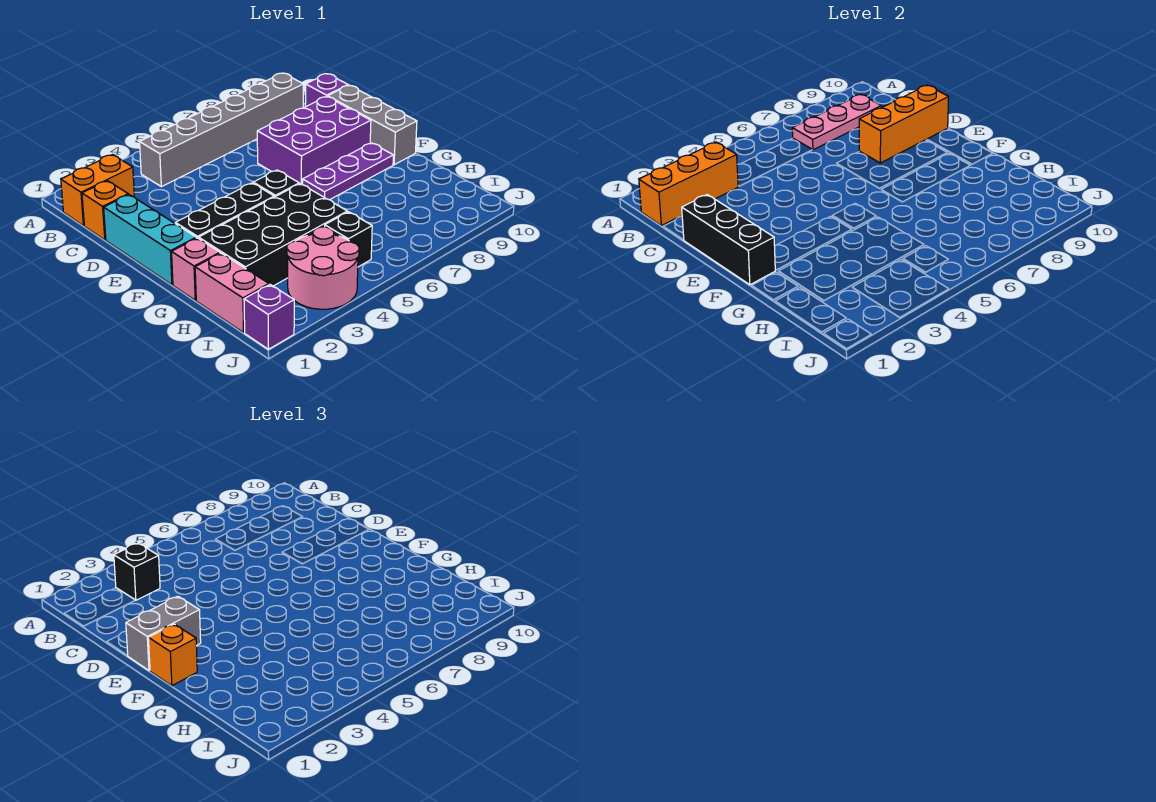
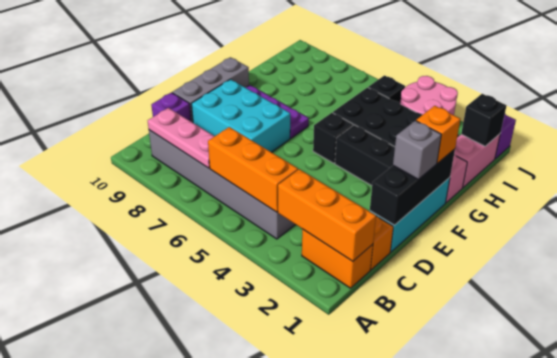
black brick B3 level 3 -> black brick I1 level 2
purple brick D7:E9 level 1 -> cyan brick D7:E9 level 1
orange brick D8:D10 level 2 -> orange brick B4:B6 level 2
grey brick E1:E2 level 3 -> grey brick E1 level 3

